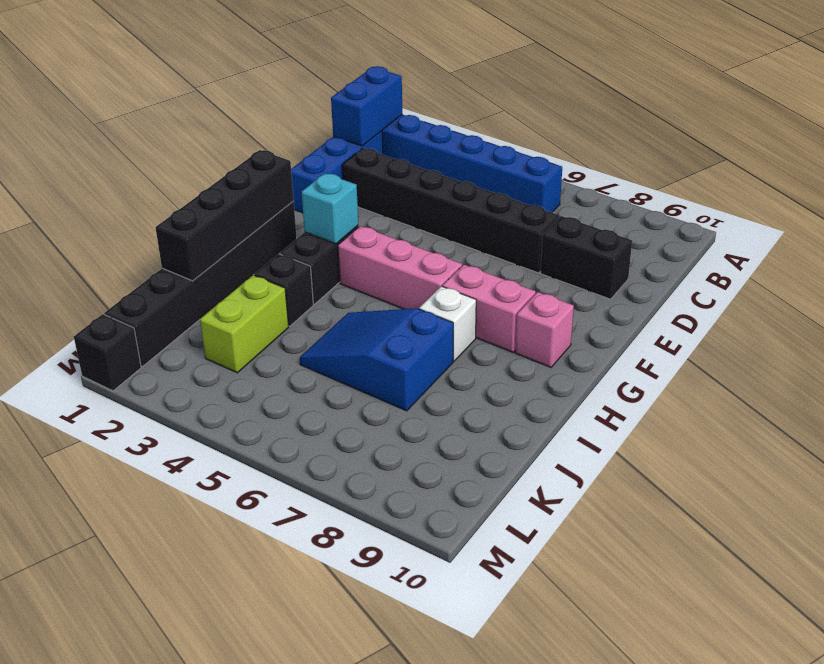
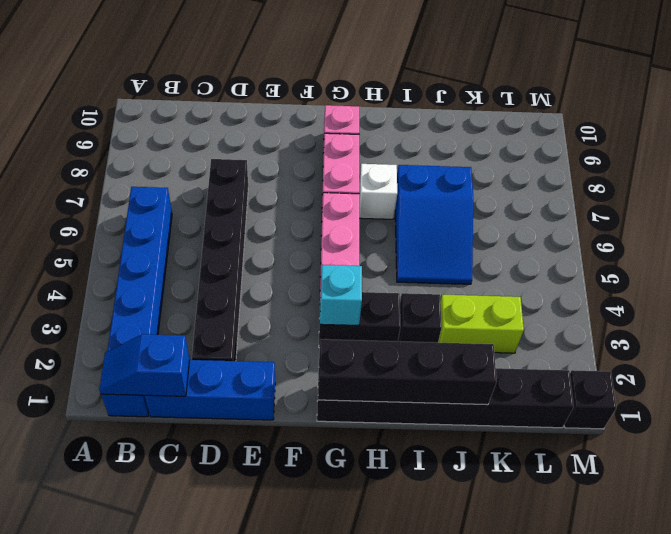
blue brick B1:C1 level 2 -> blue slope B1:C1 level 2 top C
black brick D8:D9 level 1 -> none

